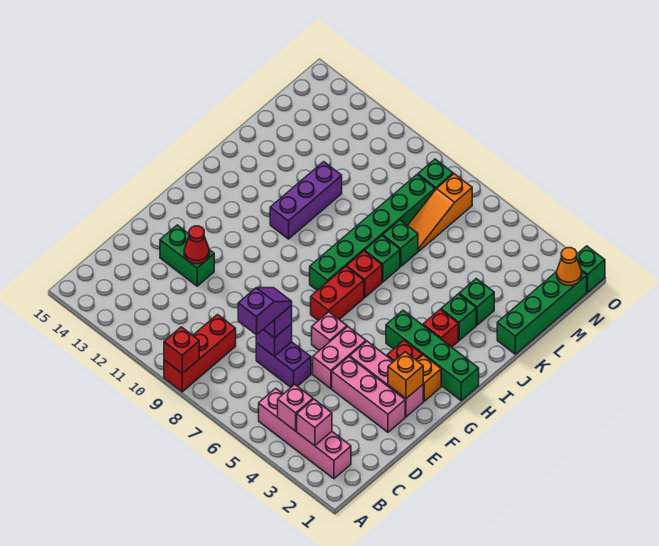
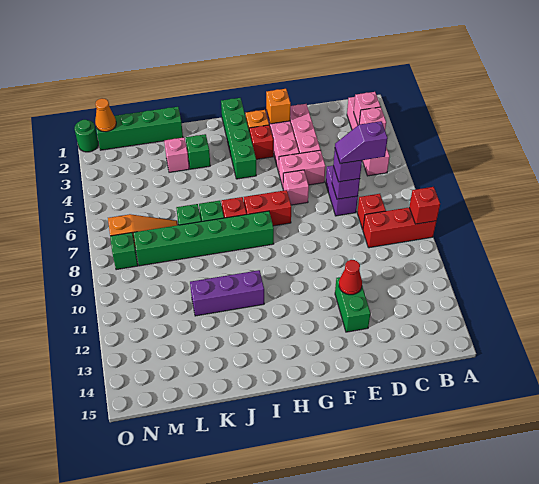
red brick I3 level 1 -> red brick C8 level 1
green brick K3 level 1 -> pink brick K3 level 1
green brick O1 level 1 -> green round brick O1 level 1

